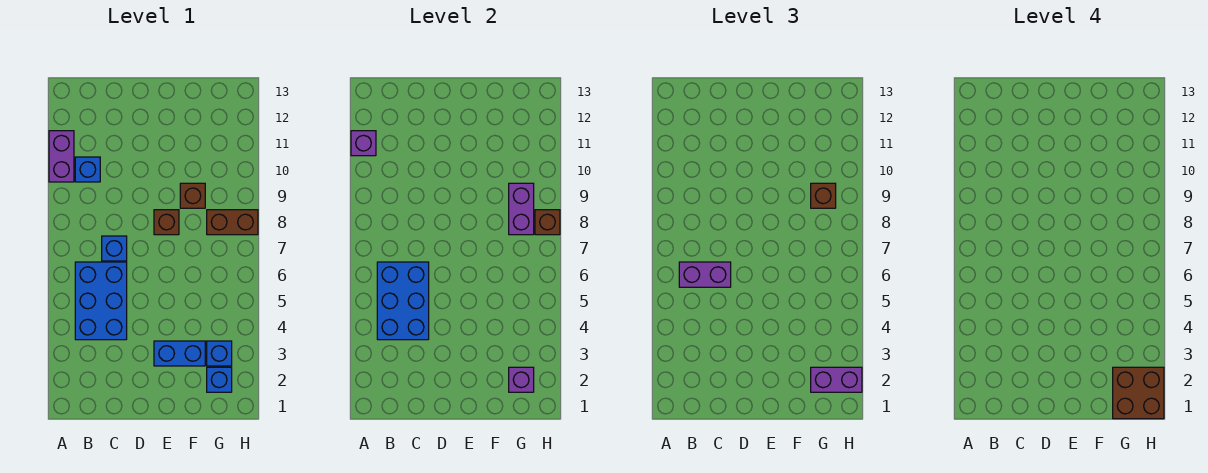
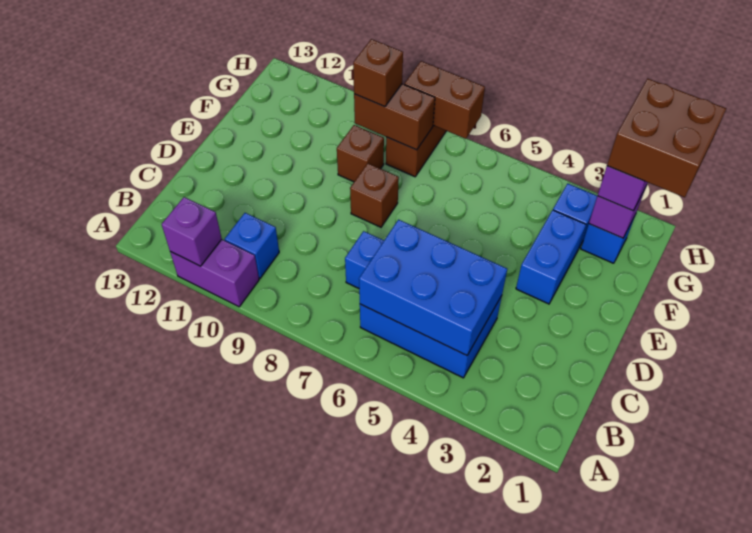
purple brick B6:C6 level 3 -> none
purple brick G8:G9 level 2 -> brown brick G8:G9 level 2
brown brick H8 level 2 -> brown brick H7:H8 level 2

